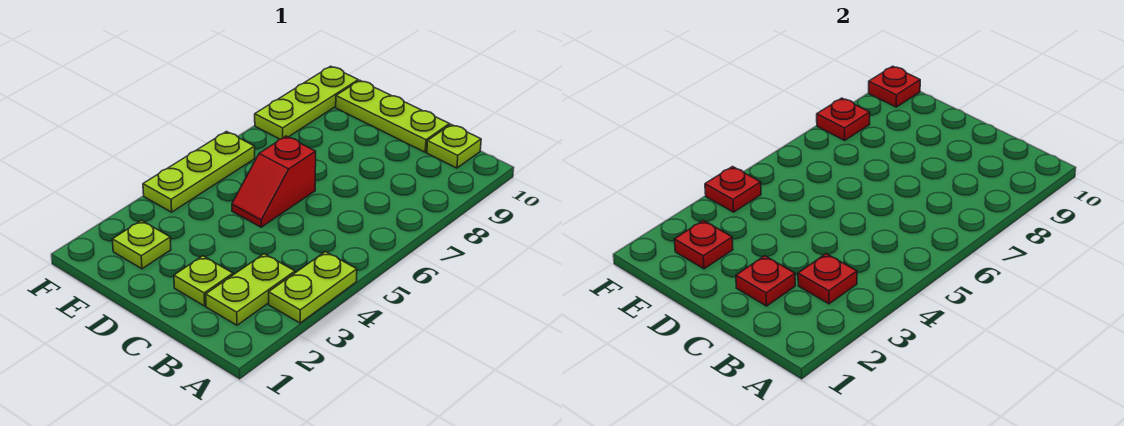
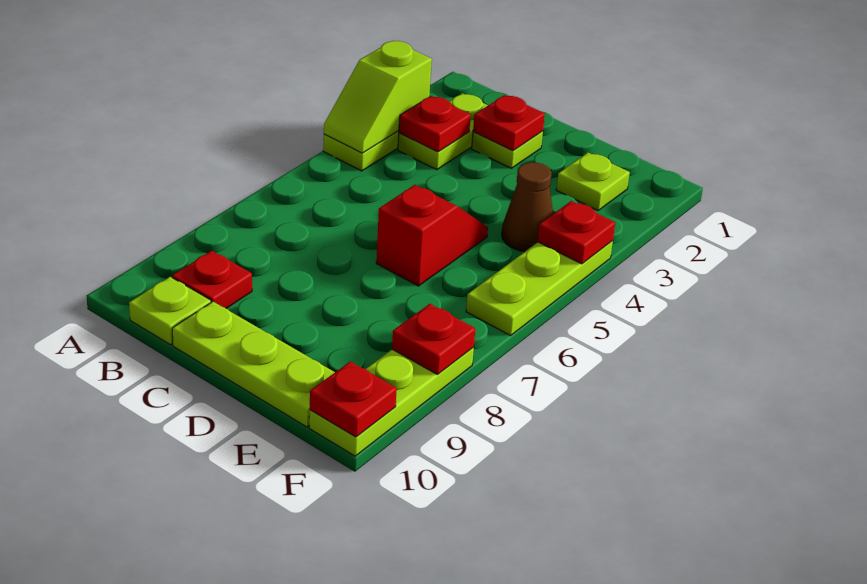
none -> lime slope A3:A4 level 2 top 3
red plate E2 level 2 -> red plate B9 level 1
none -> brown cone E4 level 1

